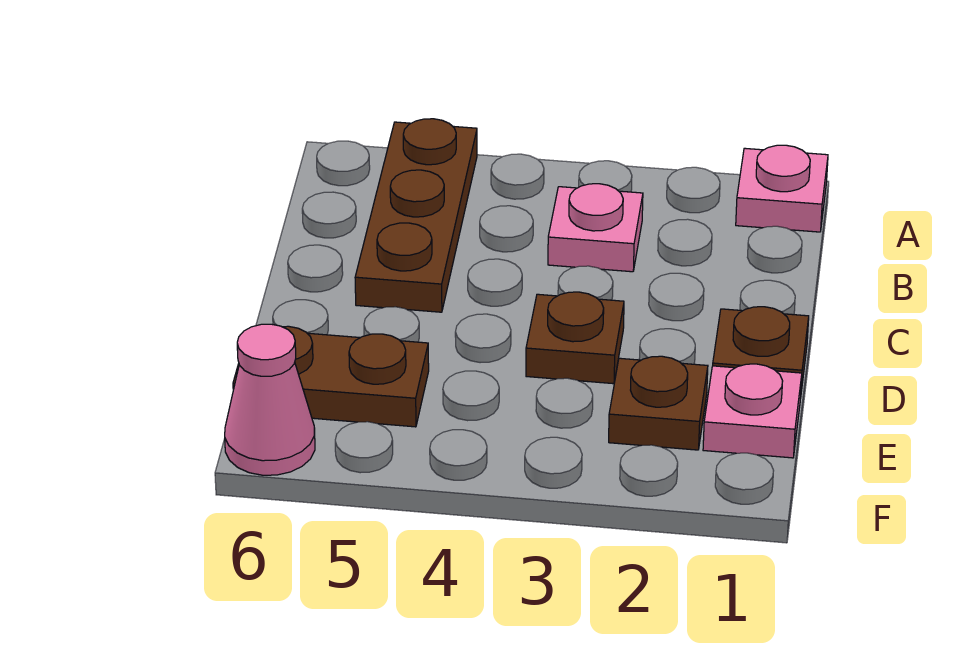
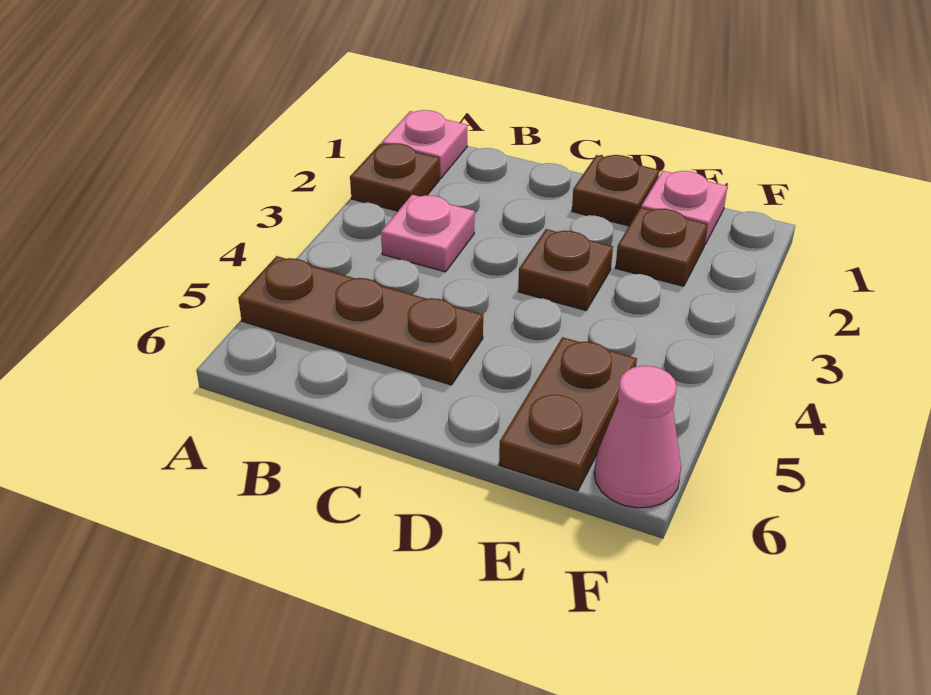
none -> brown plate A2 level 1

